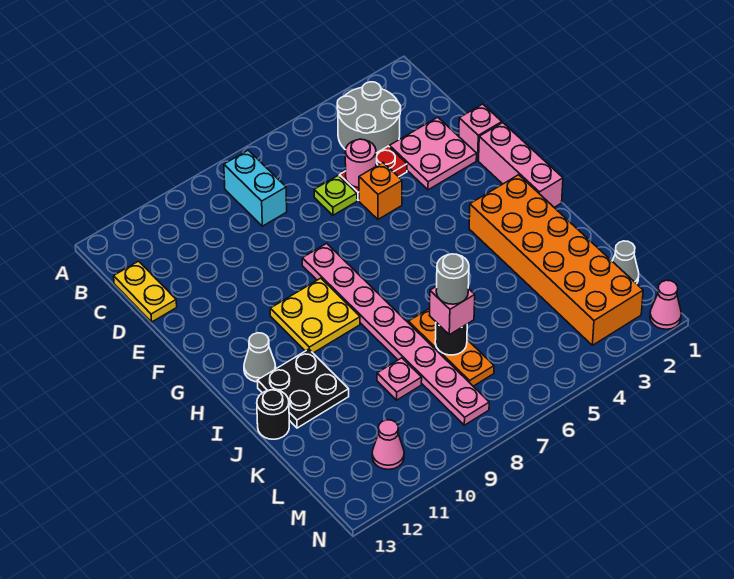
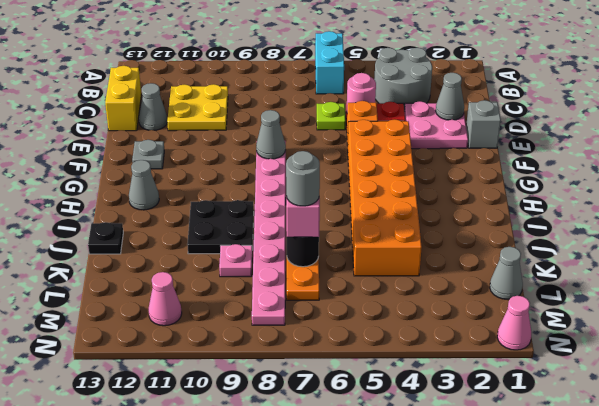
cyan brick B8:C8 level 1 -> cyan brick A6:B6 level 1
yellow plate C13:D13 level 1 -> yellow brick C13:D13 level 1
none -> grey cone D2 level 2
none -> grey cone D12 level 1
pink brick E1 level 1 -> grey brick E1 level 1
pink brick F1:H1 level 1 -> none
none -> grey cone F8 level 2
none -> grey plate F12 level 1
yellow plate G9:H10 level 1 -> yellow plate C10:D11 level 1
orange brick H2:M3 level 1 -> orange brick F4:K5 level 1
black plate I11:J12 level 1 -> black plate I9:J10 level 1
black round brick J13 level 1 -> black plate J13 level 1

